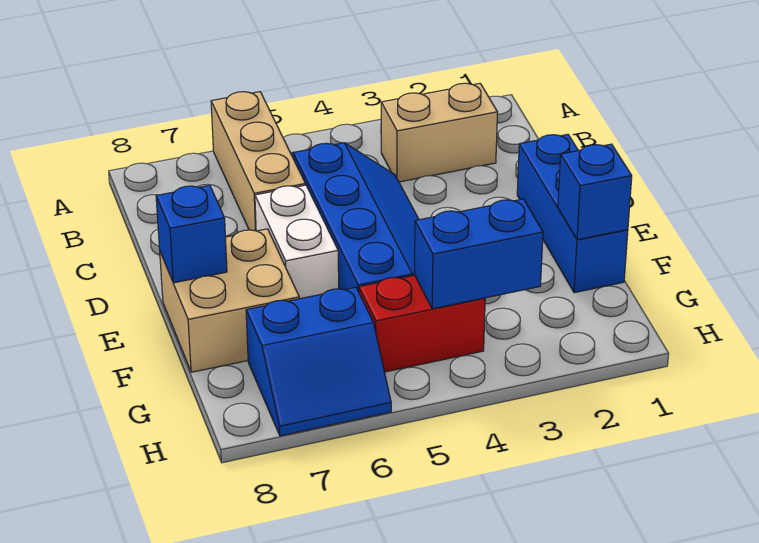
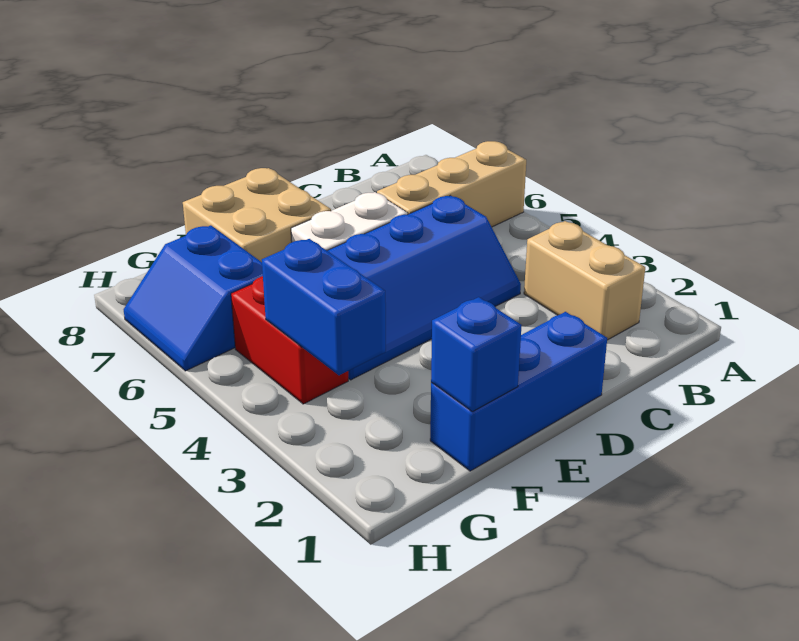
blue brick E8 level 2 -> none

